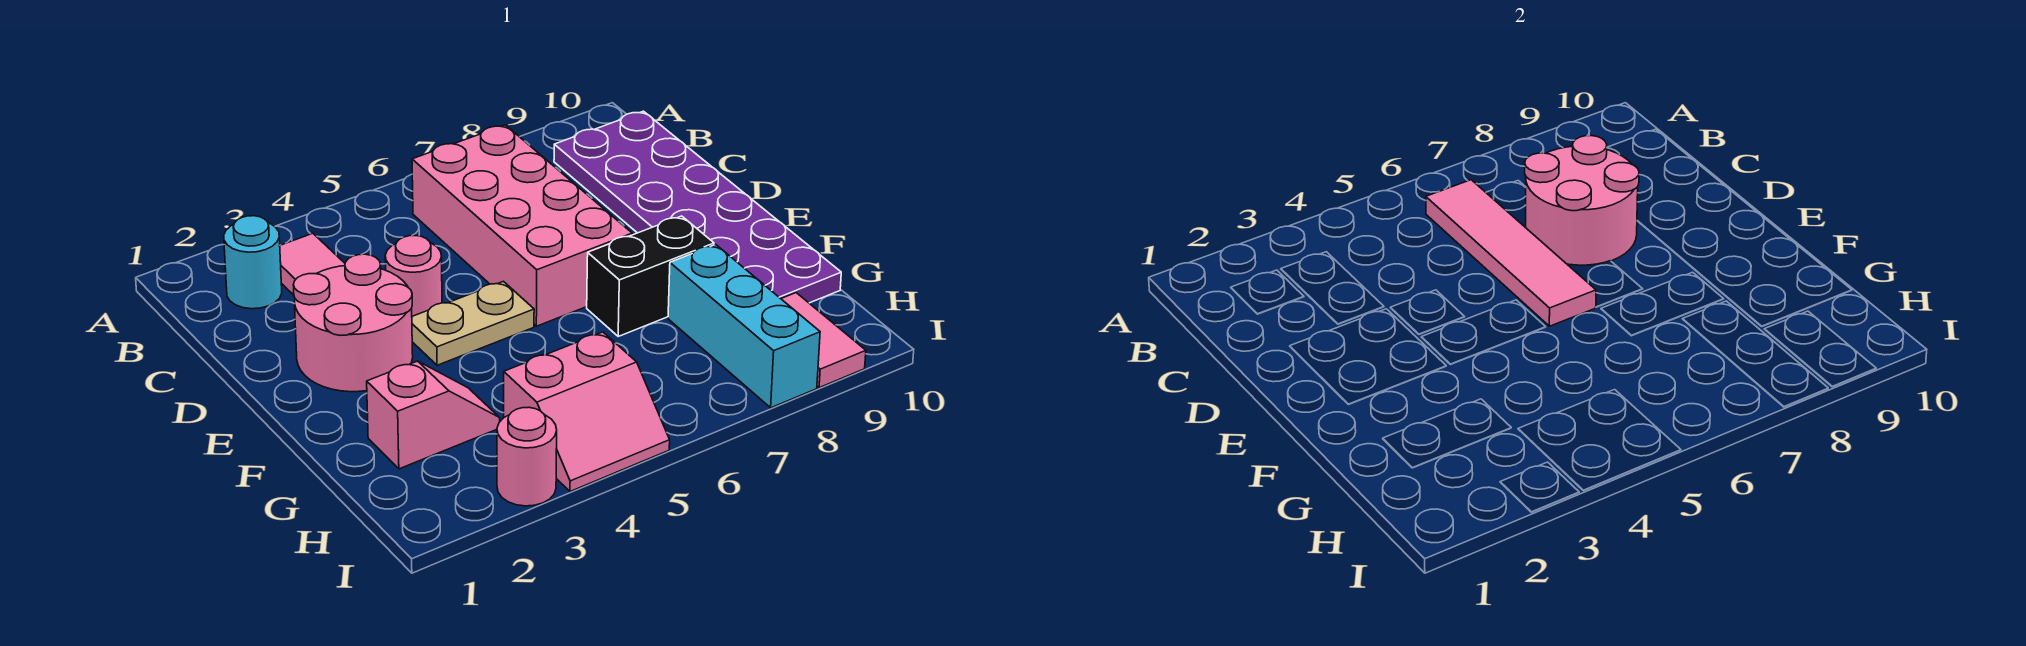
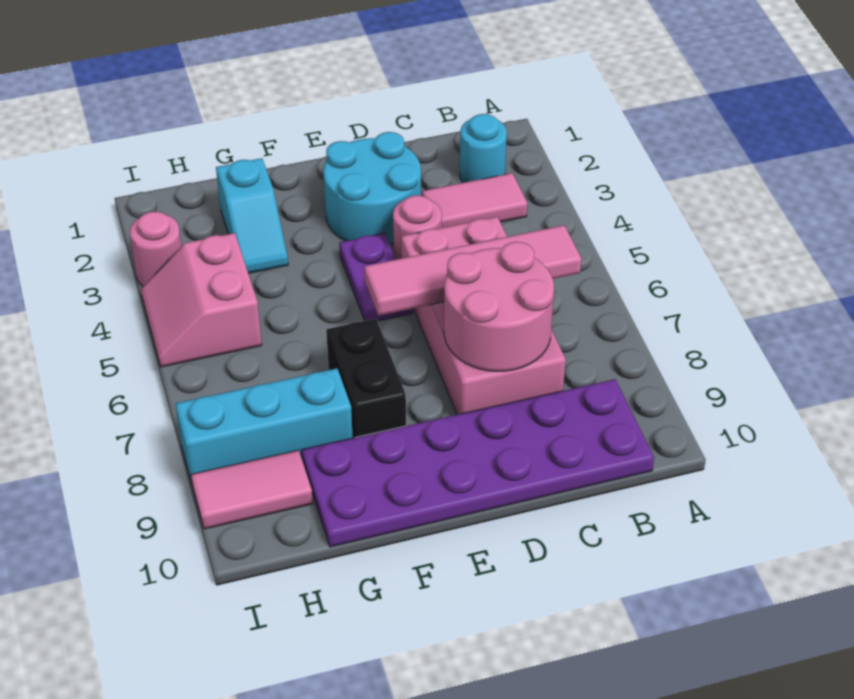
pink brick B6:E7 level 1 -> pink brick C5:D8 level 1
pink round brick D2:E3 level 1 -> cyan round brick D2:E3 level 1
tan plate E4:E5 level 1 -> purple plate E4:E5 level 1
pink slope G2:G3 level 1 top 2 -> cyan slope G2:G3 level 1 top 2

